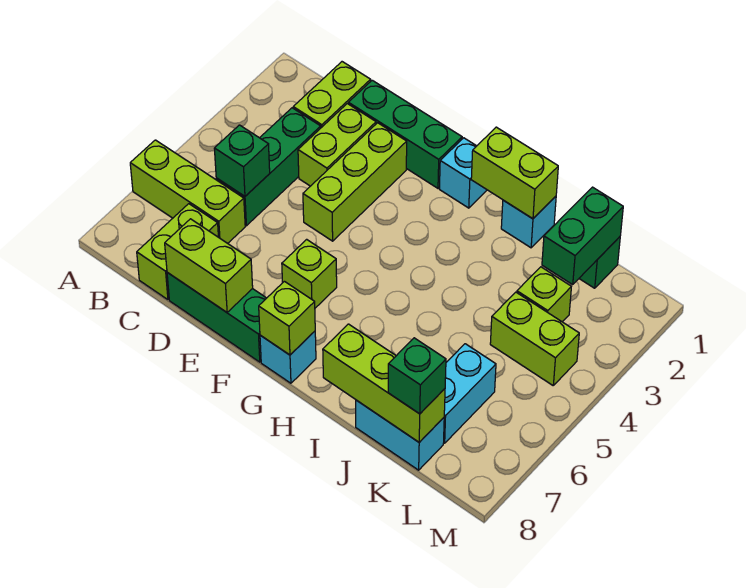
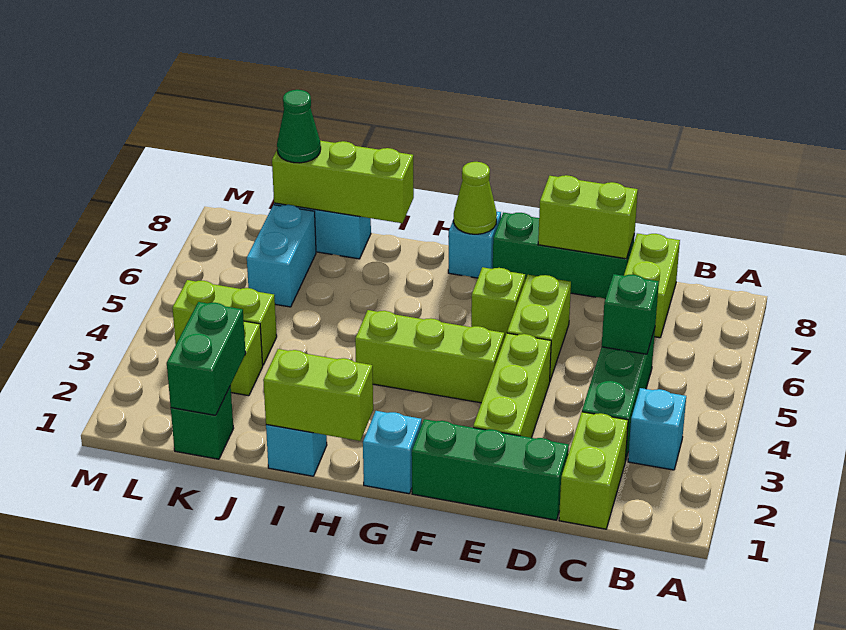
lime brick A6:C6 level 1 -> lime brick F4:H4 level 1
none -> cyan brick B3 level 1
lime brick D2:D3 level 1 -> lime brick E5:E6 level 1
lime brick G8 level 2 -> lime cone G8 level 2
green brick K8 level 3 -> green cone K8 level 3

